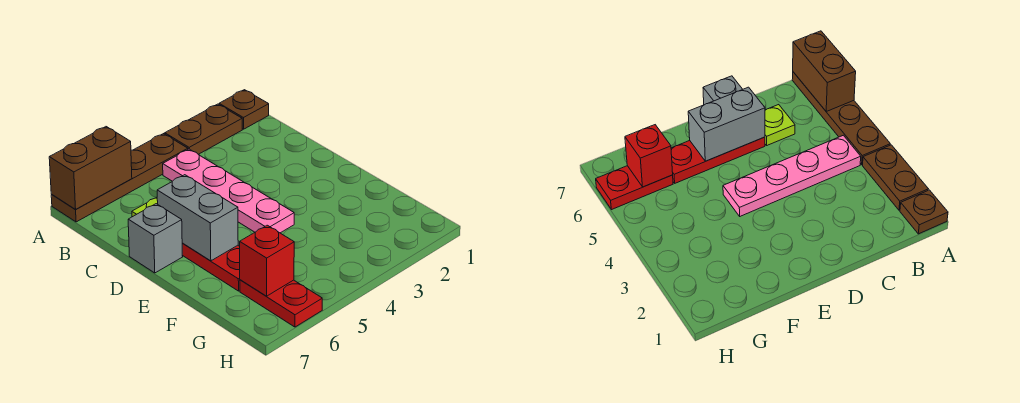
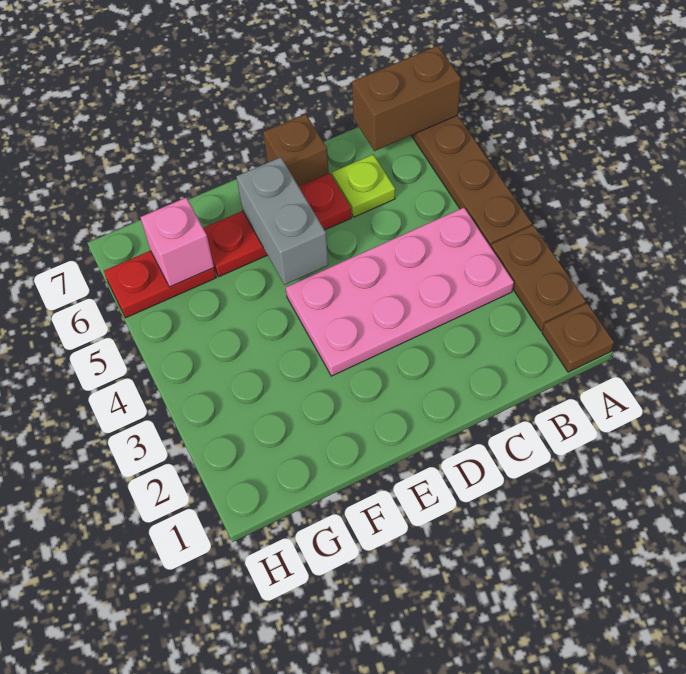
brown brick A6:A7 level 2 -> brown brick A7:B7 level 2
pink plate B4:E4 level 1 -> pink plate B3:E4 level 1
grey brick D6:E6 level 2 -> grey brick E5:E6 level 2
grey brick D7 level 1 -> brown brick D7 level 1
red brick G6 level 2 -> pink brick G6 level 2

